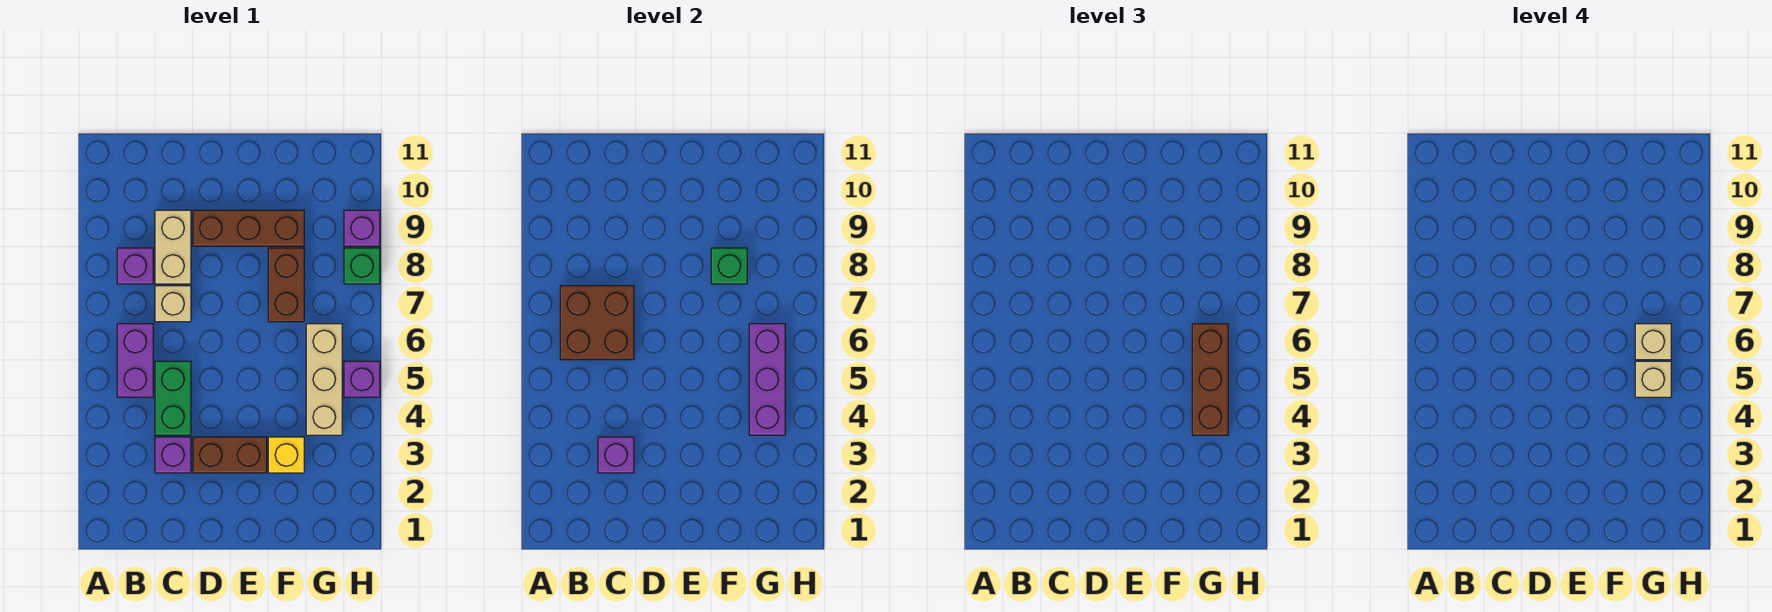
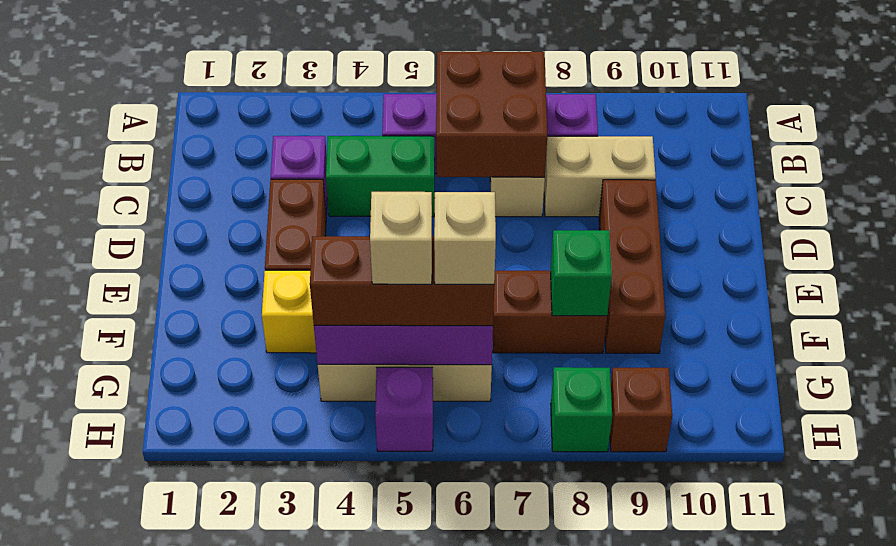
purple brick C3 level 2 -> none
purple brick H9 level 1 -> brown brick H9 level 1

